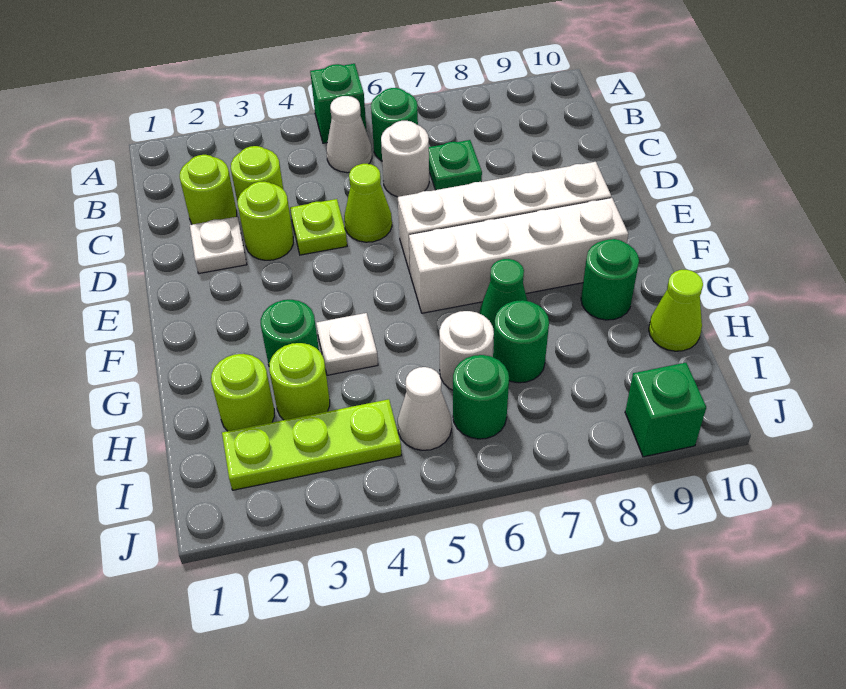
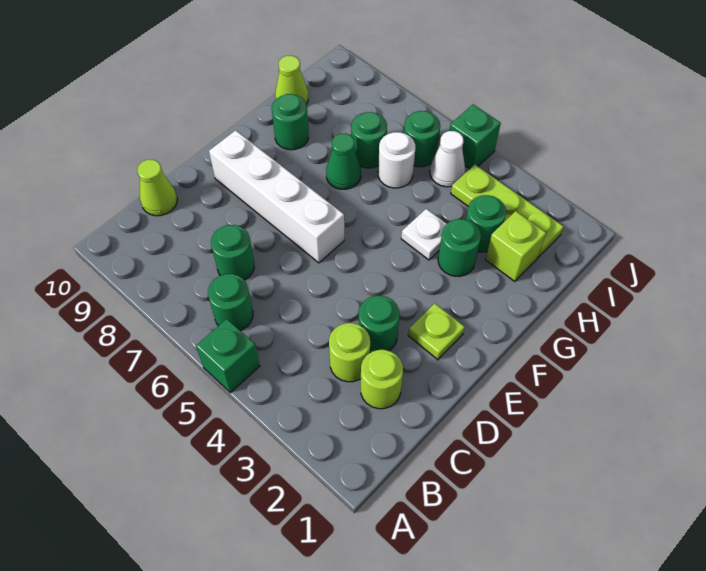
white cone B5 level 1 -> none
white round brick C6 level 1 -> none
green plate C7 level 1 -> green round brick C7 level 1
white plate D2 level 1 -> none
lime round brick D3 level 1 -> green round brick D3 level 1
lime plate D4 level 1 -> lime plate E2 level 1
lime cone D5 level 1 -> lime cone C10 level 1
white brick F6:F9 level 1 -> none
lime round brick H2 level 1 -> lime brick H2 level 1
lime round brick H3 level 1 -> green round brick H3 level 1
green brick J9 level 1 -> green brick J5 level 1

